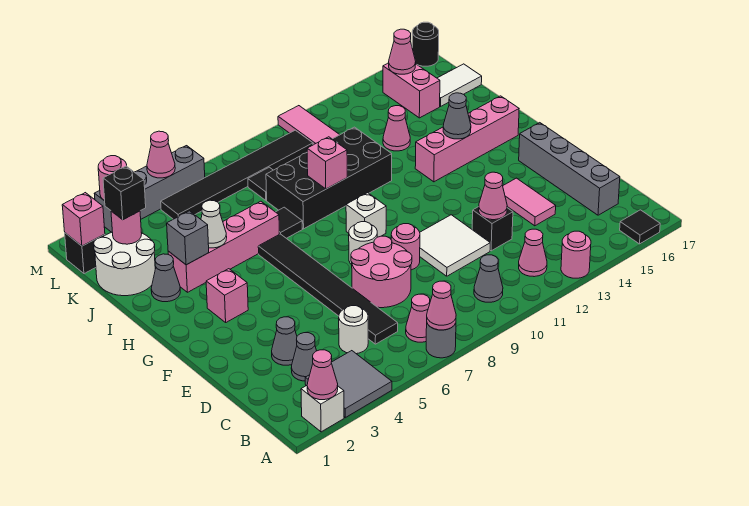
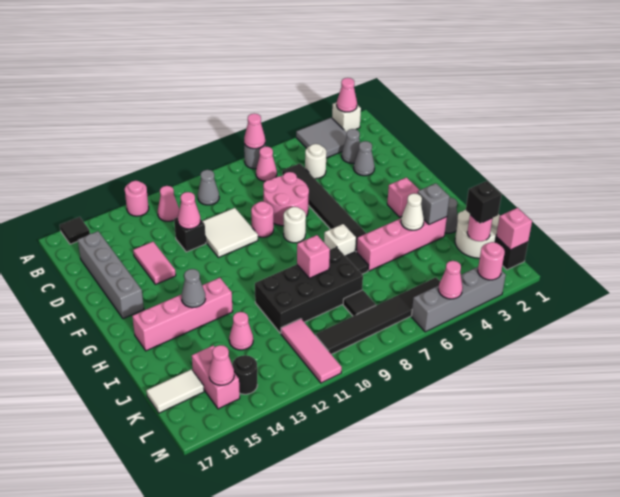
white brick G9 level 1 -> white brick H7 level 1
black round brick M17 level 1 -> black round brick L14 level 1

